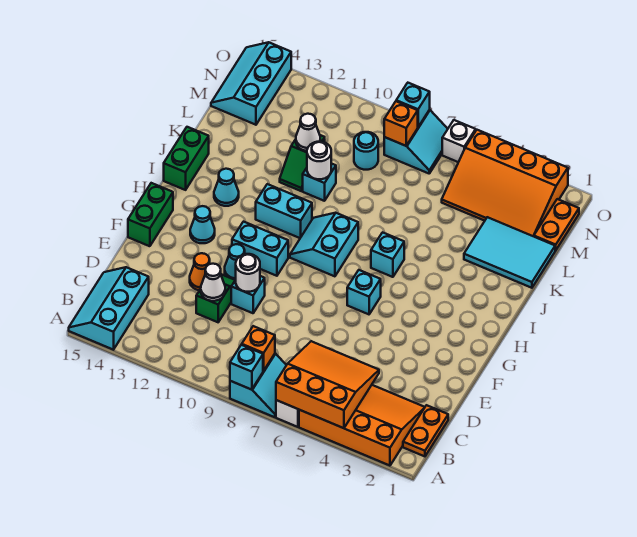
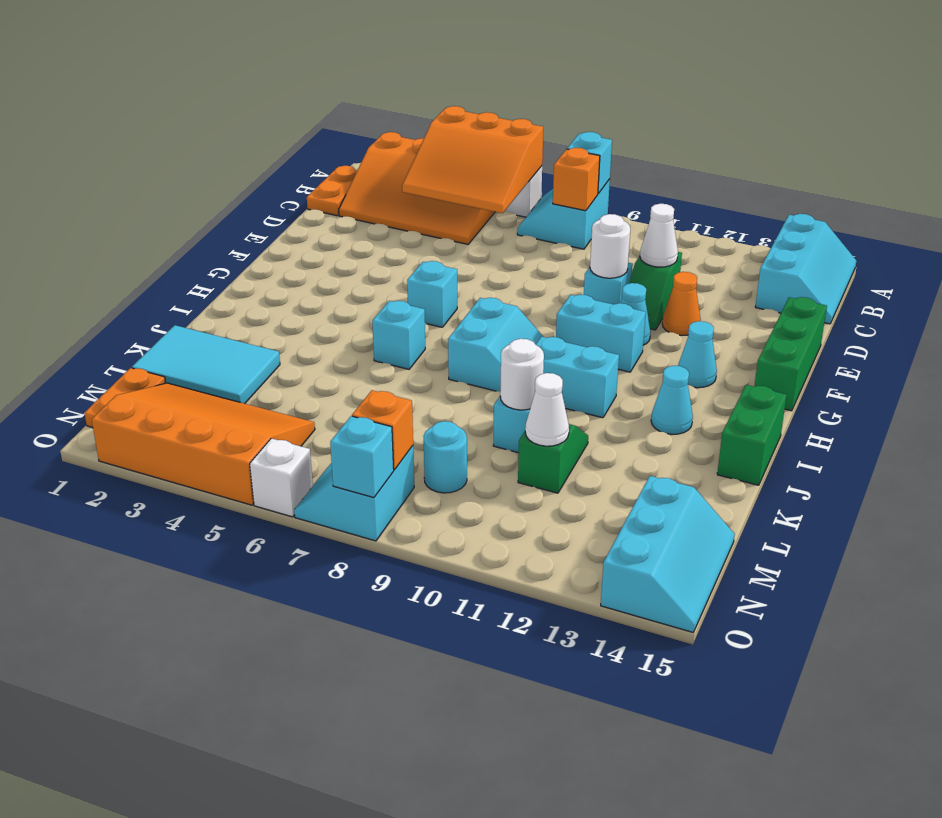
green brick F15:G15 level 1 -> green brick E15:G15 level 1

